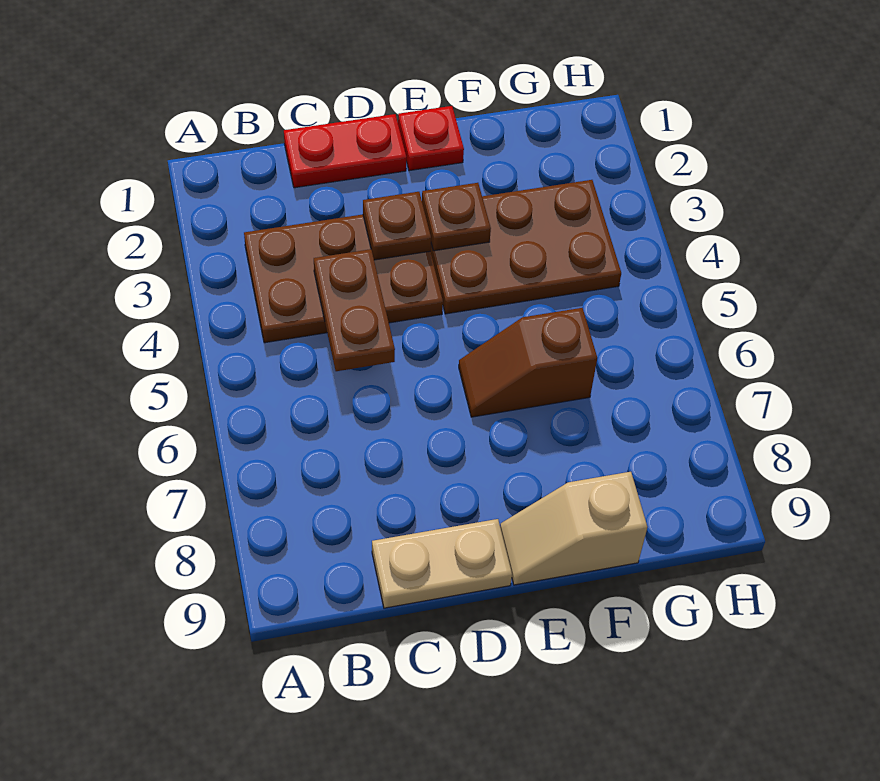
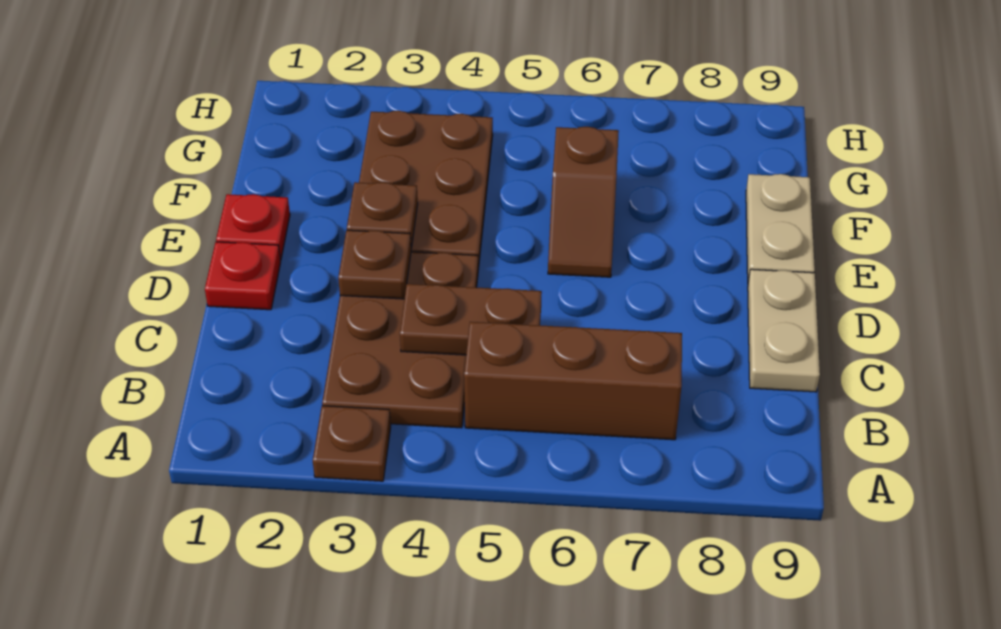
none -> brown plate A3 level 1
none -> brown brick B5:B7 level 1
red plate C1:D1 level 1 -> red plate D1 level 1
tan slope E9:F9 level 1 top F -> tan plate E9:F9 level 1

